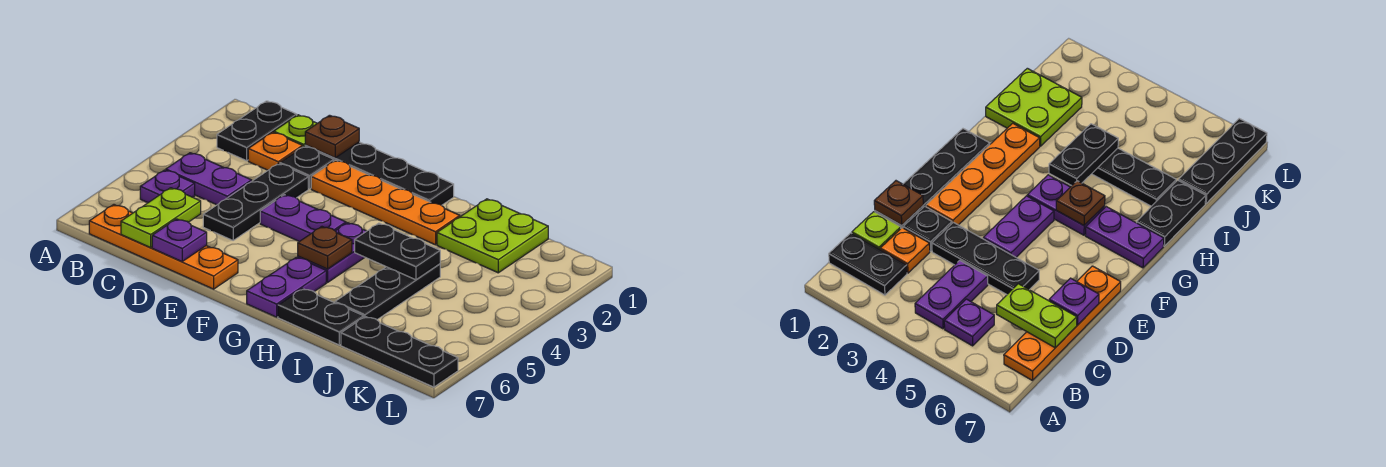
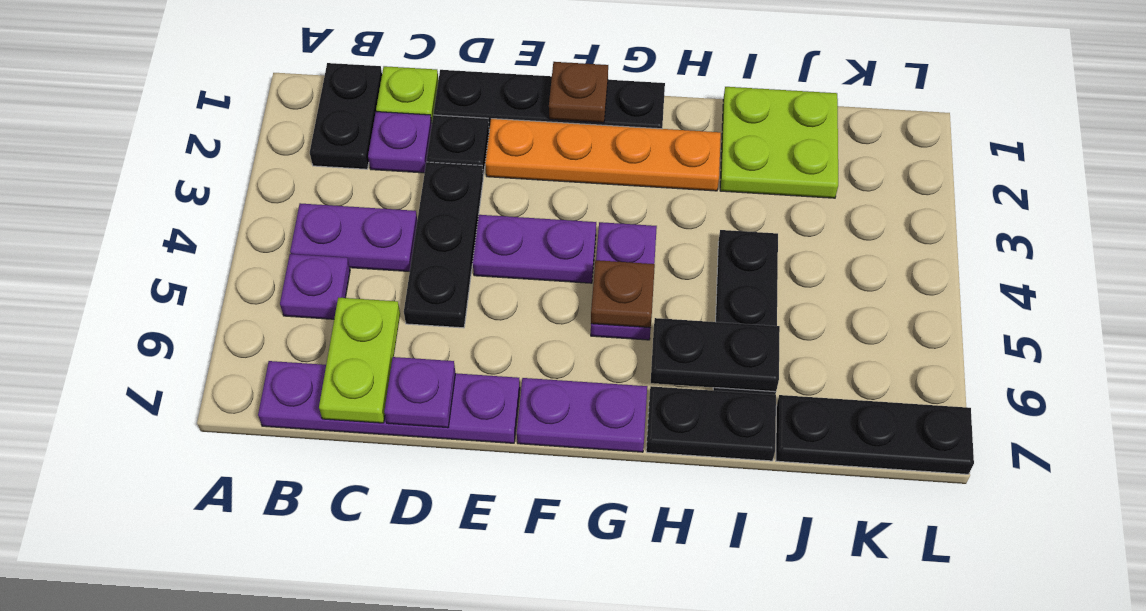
orange plate B7:E7 level 1 -> purple plate B7:E7 level 1
orange plate C2 level 1 -> purple plate C2 level 1
brown plate D1 level 2 -> brown plate F1 level 2
purple plate G6:G7 level 1 -> purple plate F7:G7 level 1
black plate H4:I4 level 2 -> black plate H6:I6 level 2

